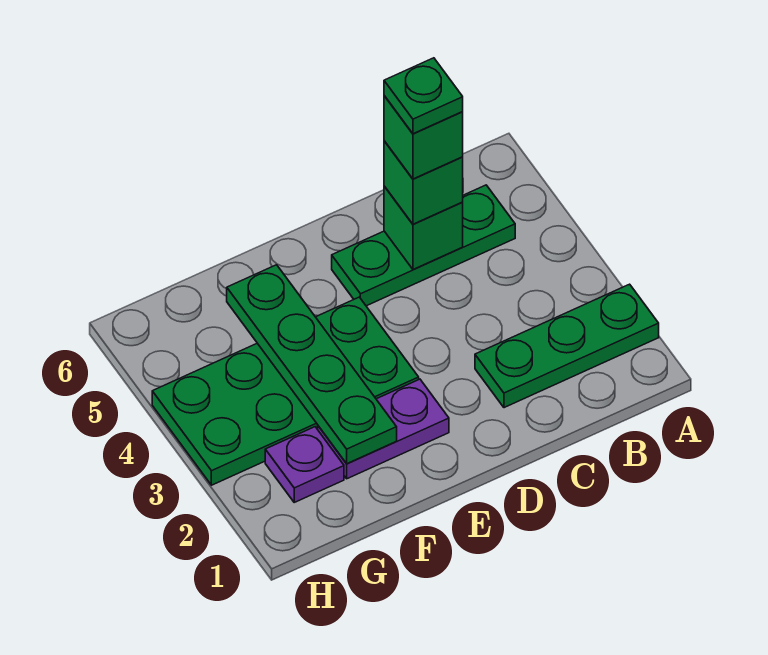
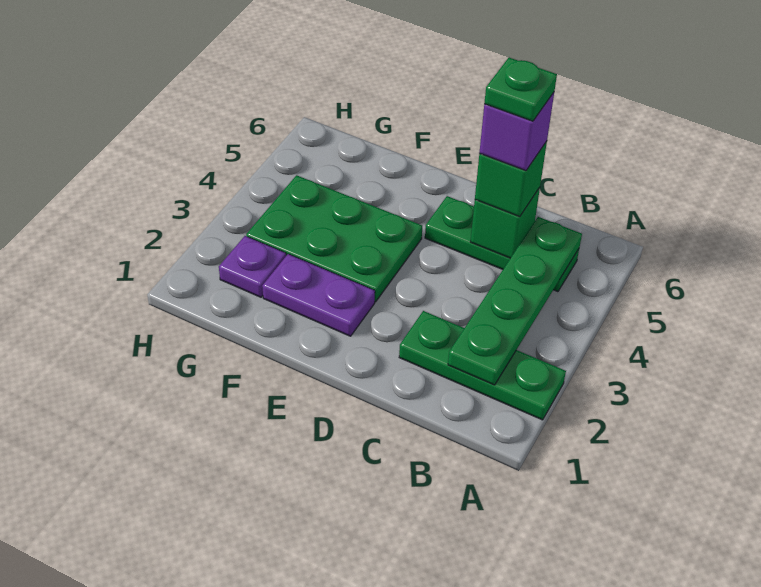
green brick C5 level 4 -> purple brick C5 level 4
green plate E3:H4 level 1 -> green plate E3:G4 level 1
green plate F2:F5 level 2 -> green plate B2:B5 level 2

